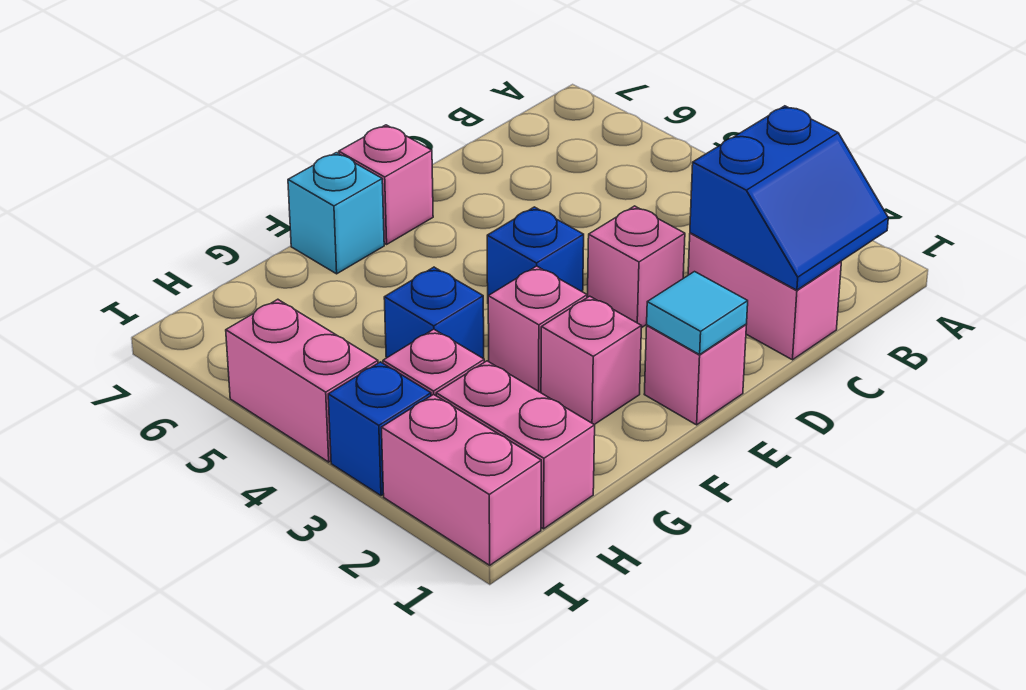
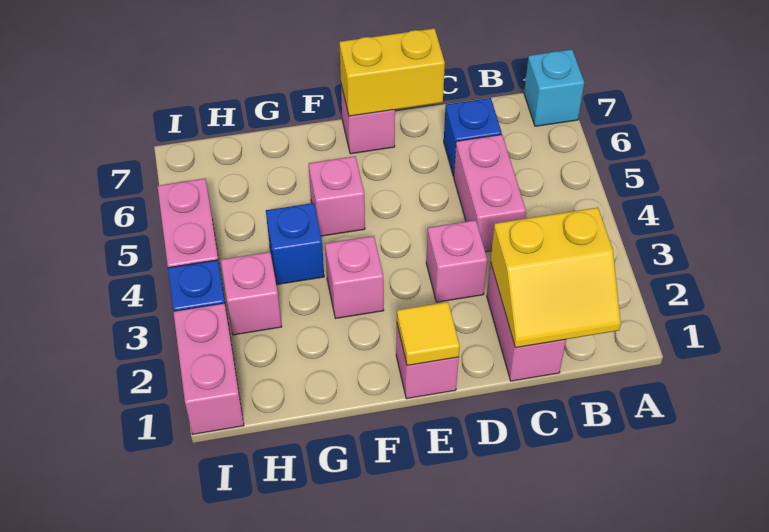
blue slope B1:C2 level 2 top 2 -> yellow slope B1:C2 level 2 top 2
none -> yellow brick D7:E7 level 2
cyan tile E1 level 2 -> yellow tile E1 level 2
blue brick E4 level 1 -> blue brick C6 level 1
pink brick F2 level 1 -> pink brick F5 level 1
cyan brick F7 level 1 -> cyan brick A7 level 1
pink brick H1:H2 level 1 -> pink brick C4:C5 level 1

